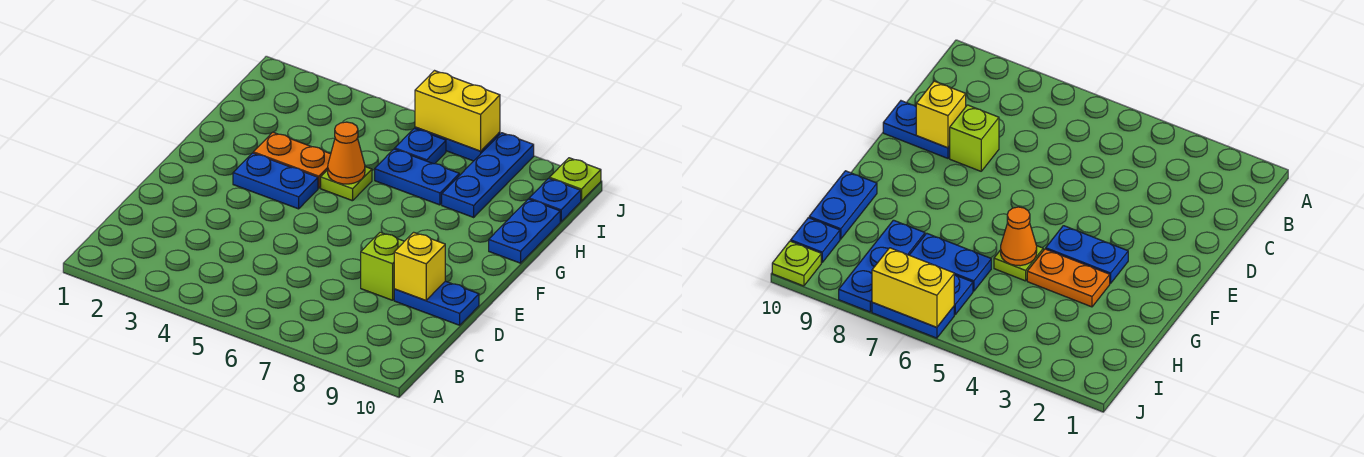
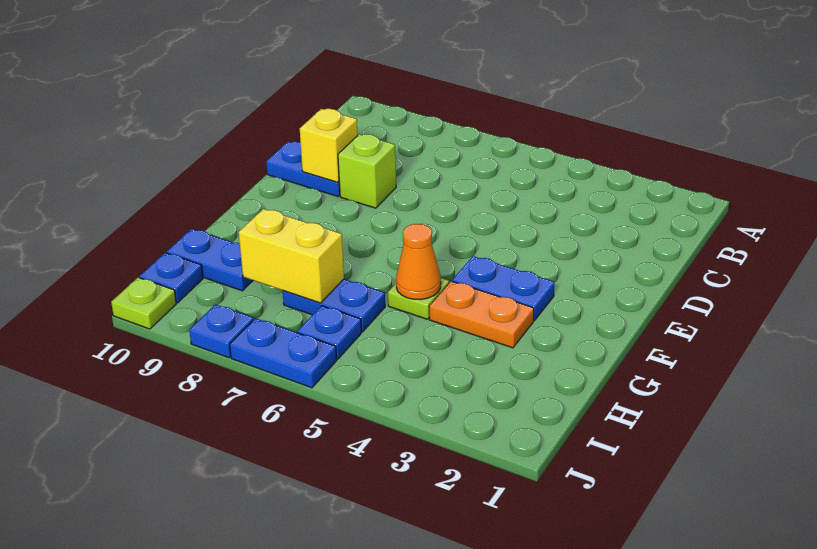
blue plate G10:H10 level 1 -> blue plate H9:H10 level 1
blue plate H8:J8 level 1 -> blue plate J8 level 1
yellow brick J6:J7 level 2 -> yellow brick H7:H8 level 2

